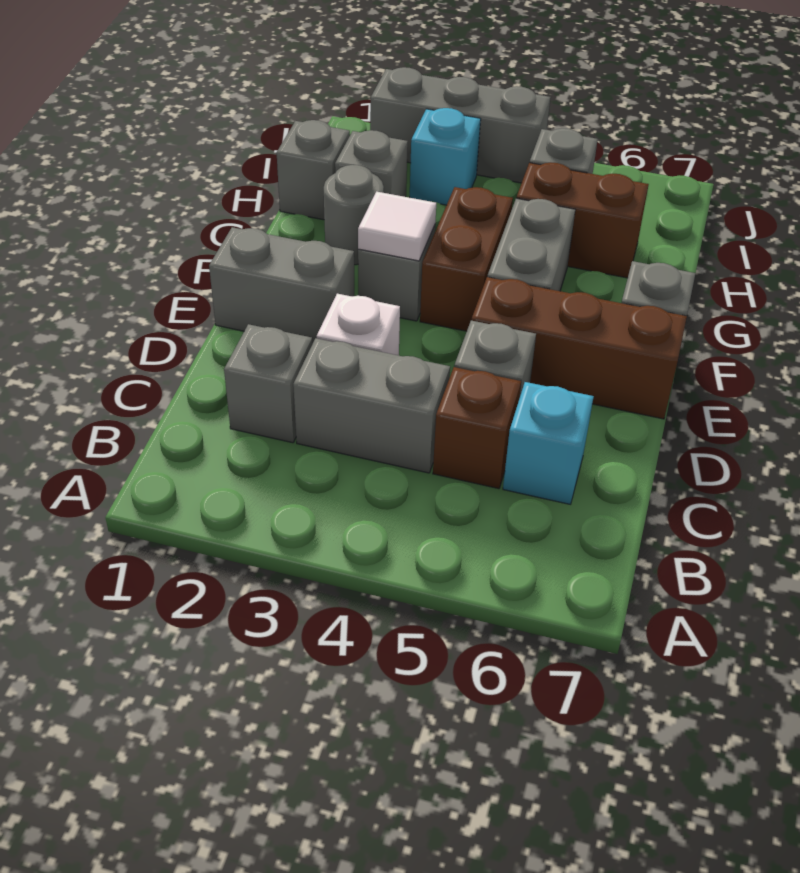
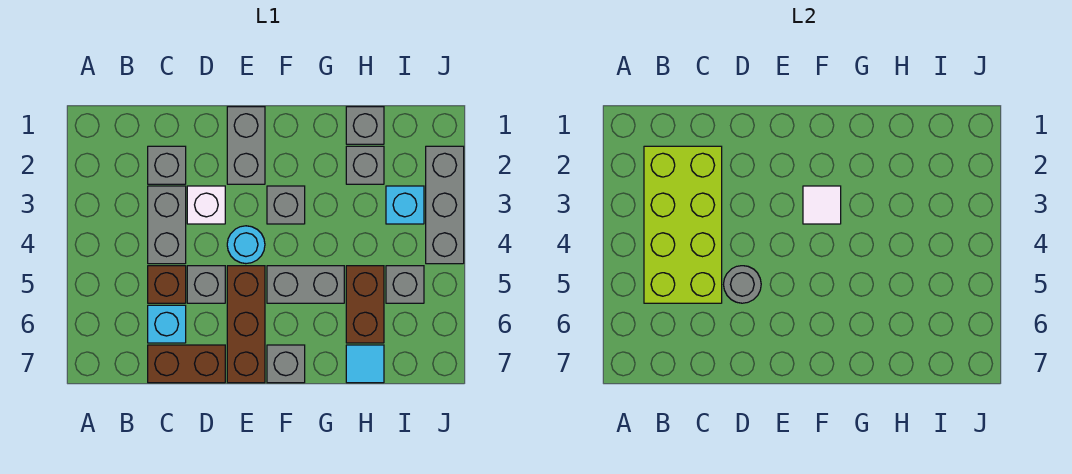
none -> lime brick B2:C5 level 2
none -> cyan round brick E4 level 1
brown brick F4:G4 level 1 -> brown brick C7:D7 level 1
grey round brick G2 level 1 -> grey round brick D5 level 2
none -> cyan tile H7 level 1

